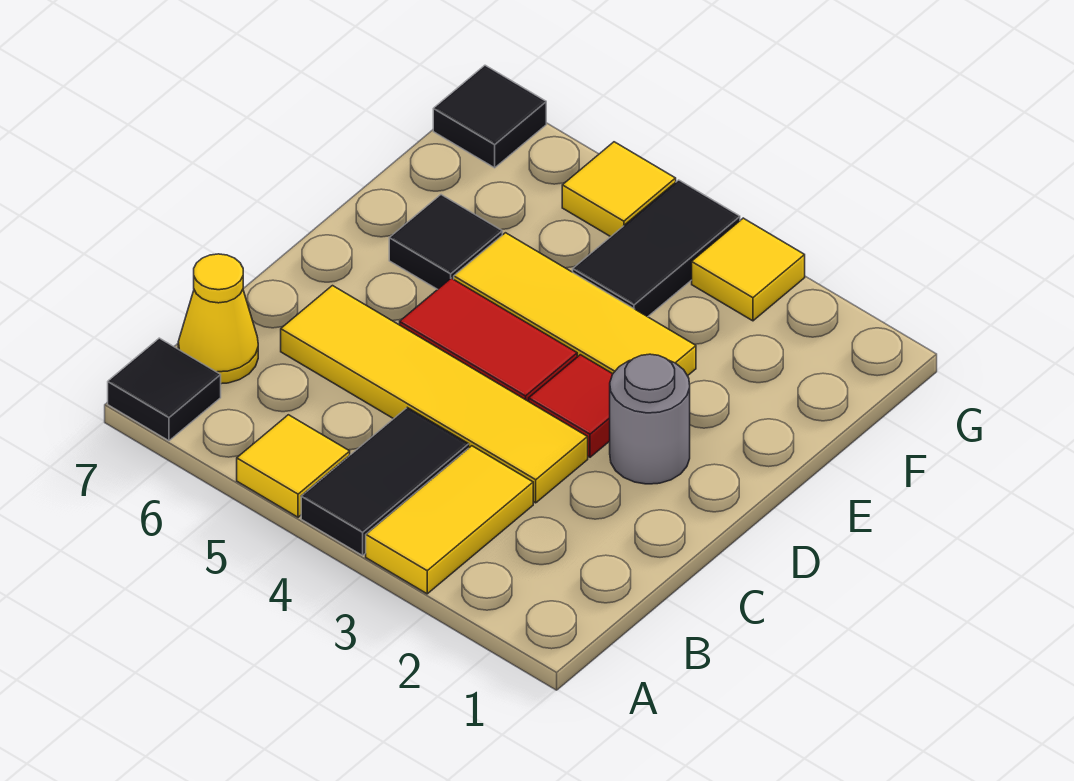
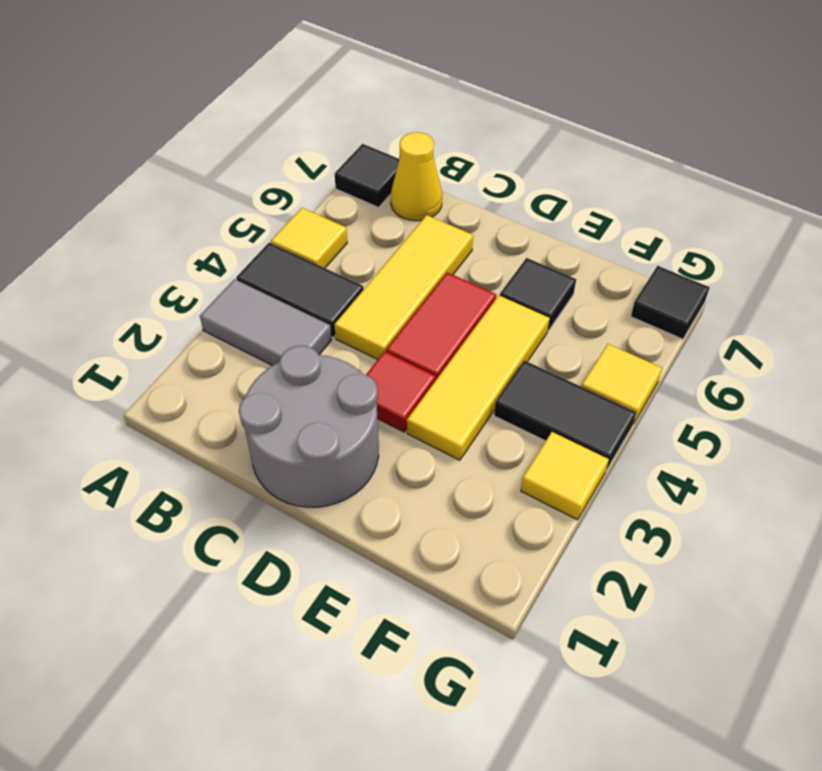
yellow tile A3:B3 level 1 -> grey tile A3:B3 level 1
yellow tile C3:C6 level 1 -> yellow tile C4:C6 level 1
grey round brick D2 level 1 -> grey round brick C1:D2 level 1

